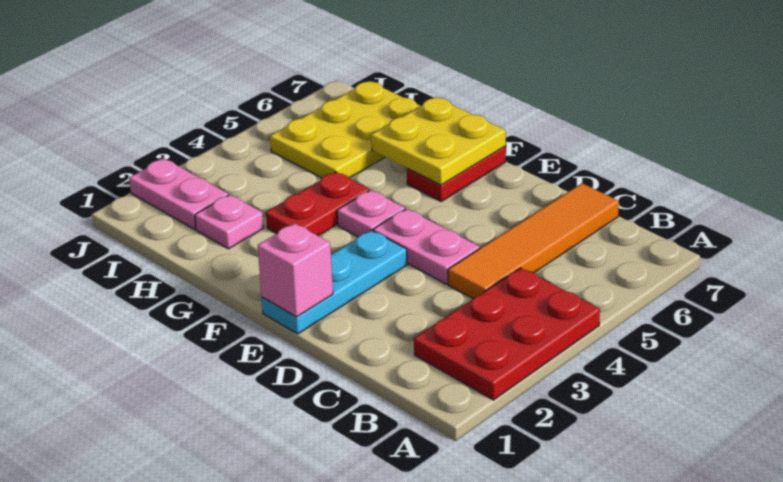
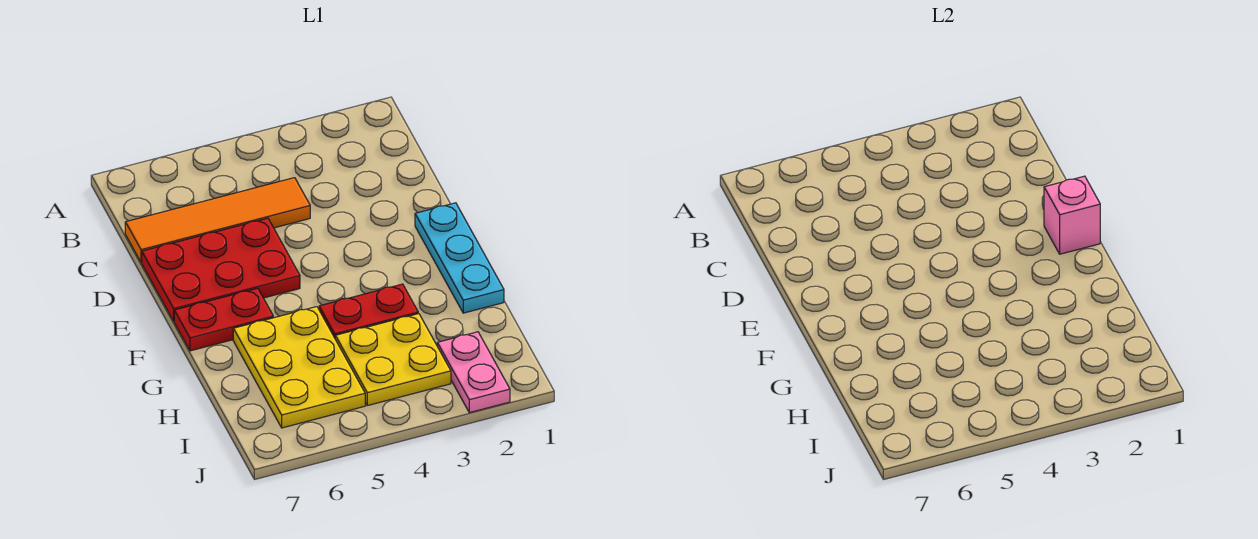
red plate A2:B4 level 1 -> red plate D5:E7 level 1
pink plate D4:E4 level 1 -> none
cyan plate E1:E3 level 1 -> cyan plate E1:G1 level 1
pink plate F4 level 1 -> none
yellow plate F6:G7 level 2 -> yellow plate H3:I4 level 1
pink plate H2 level 1 -> none
yellow plate H5:I7 level 1 -> yellow plate G5:I6 level 1

